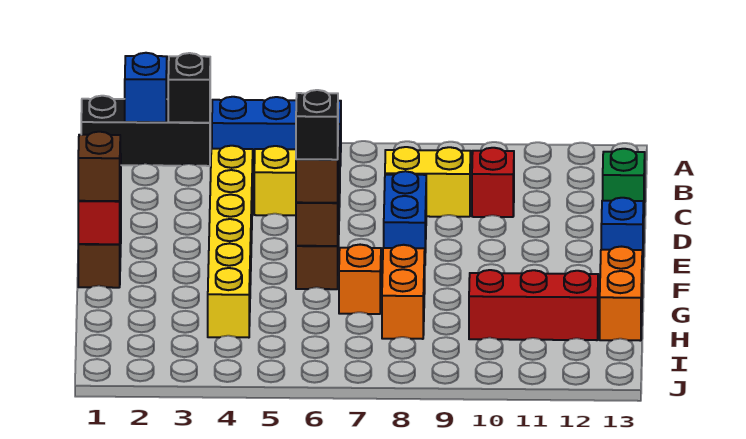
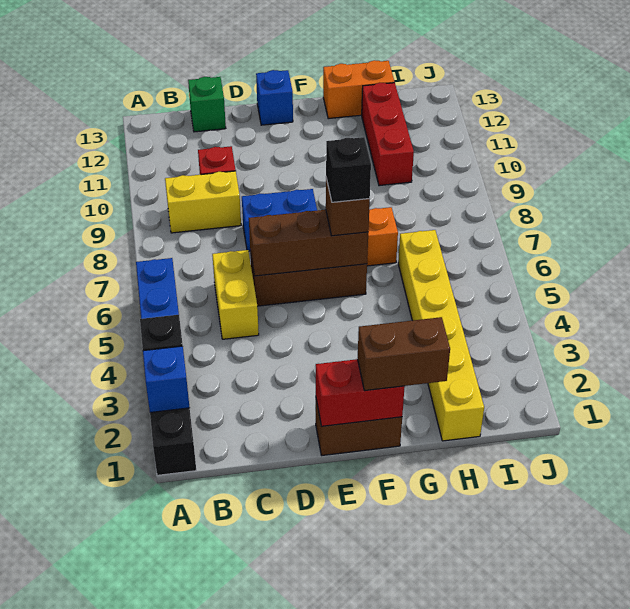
yellow brick C4:H4 level 1 -> yellow brick H1:H6 level 1
yellow brick C8:C9 level 1 -> yellow brick B9:C9 level 1
brown brick F1 level 3 -> brown brick F1:G1 level 3
orange brick G8:H8 level 1 -> none

